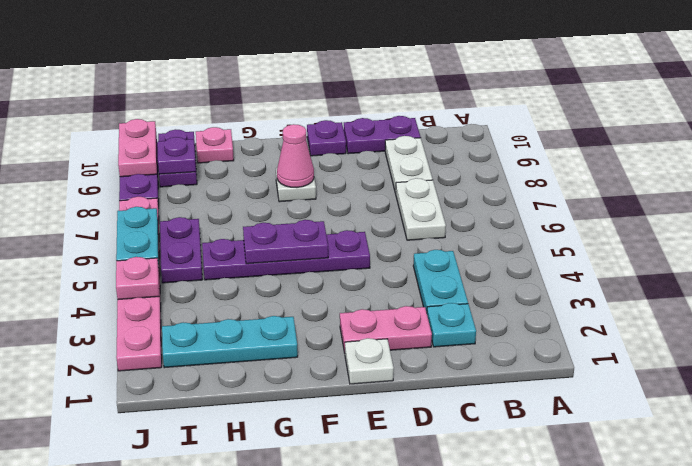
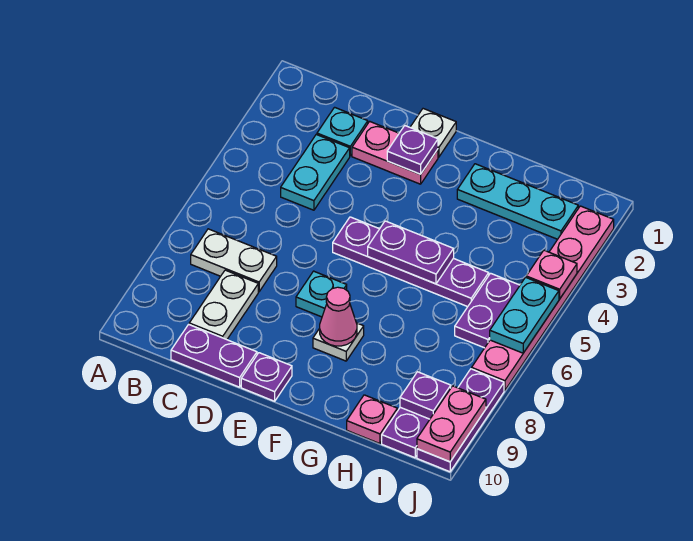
white plate C6:C7 level 1 -> white plate B7:C7 level 1
none -> purple plate E2 level 2
none -> cyan plate E7 level 1

